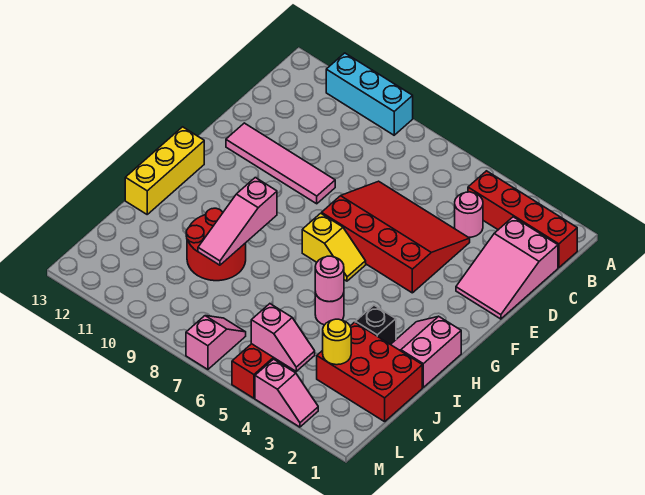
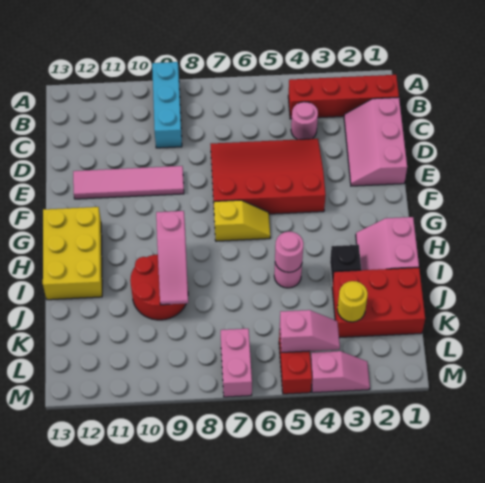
cyan brick A9:A11 level 1 -> cyan brick A9:C9 level 1
pink slope C1:E2 level 1 top C -> pink slope C1:E2 level 1 top 1
yellow brick G13:I13 level 1 -> yellow brick G12:I13 level 1
pink slope L7:M7 level 1 top M -> pink brick L7:M7 level 1

